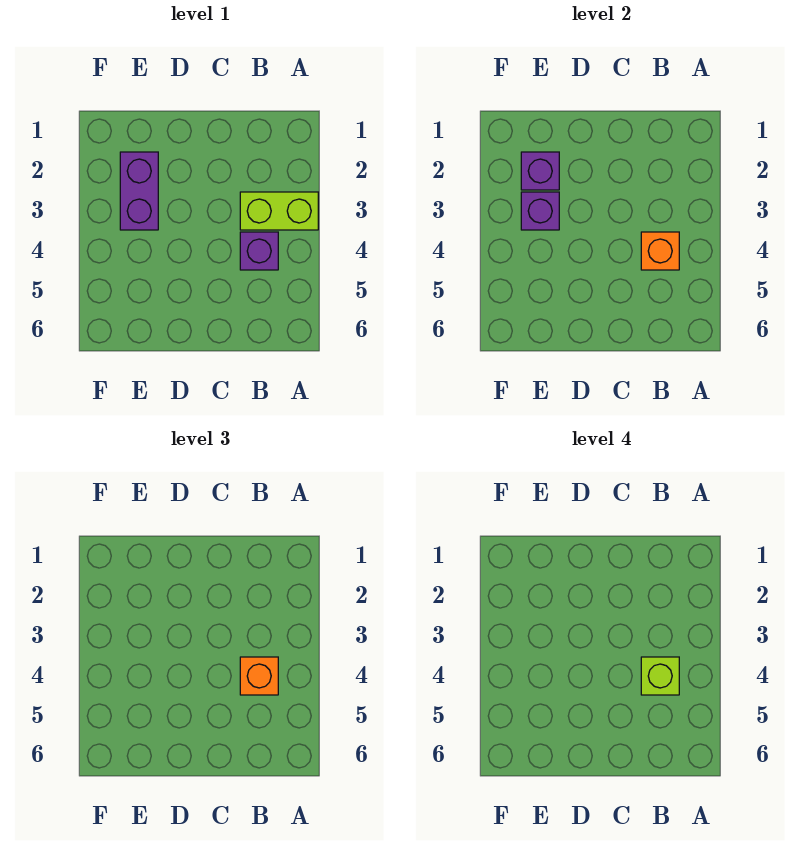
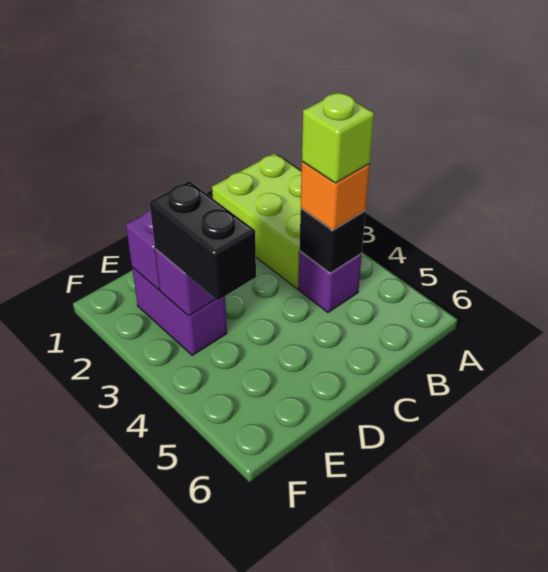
lime brick A3:B3 level 1 -> lime brick A1:B3 level 1
orange brick B4 level 2 -> black brick B4 level 2
none -> black brick E3:E4 level 3

